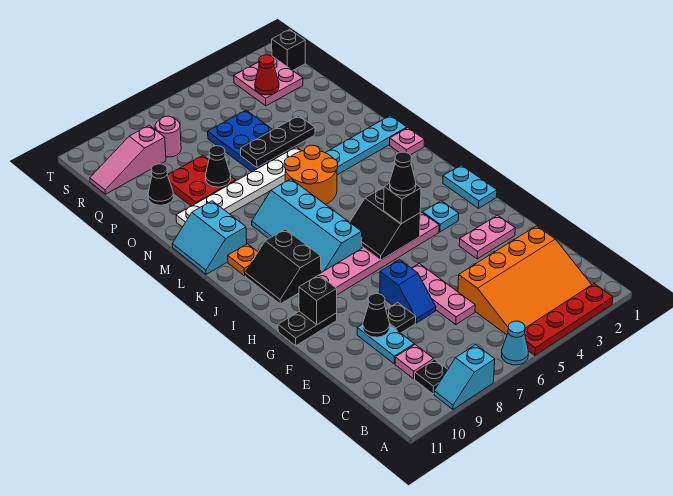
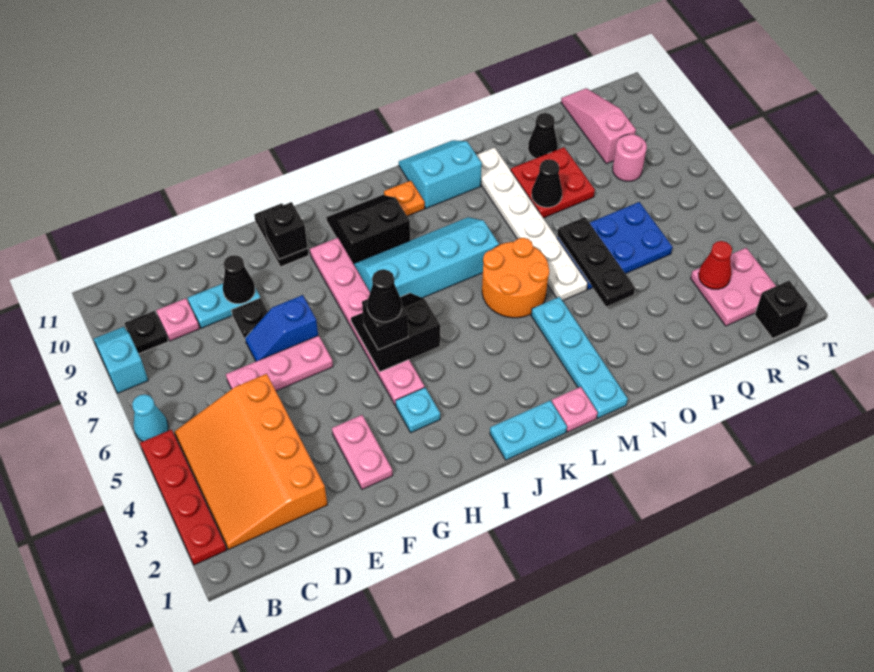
cyan plate H1:I1 level 1 -> cyan plate J1:K1 level 1

